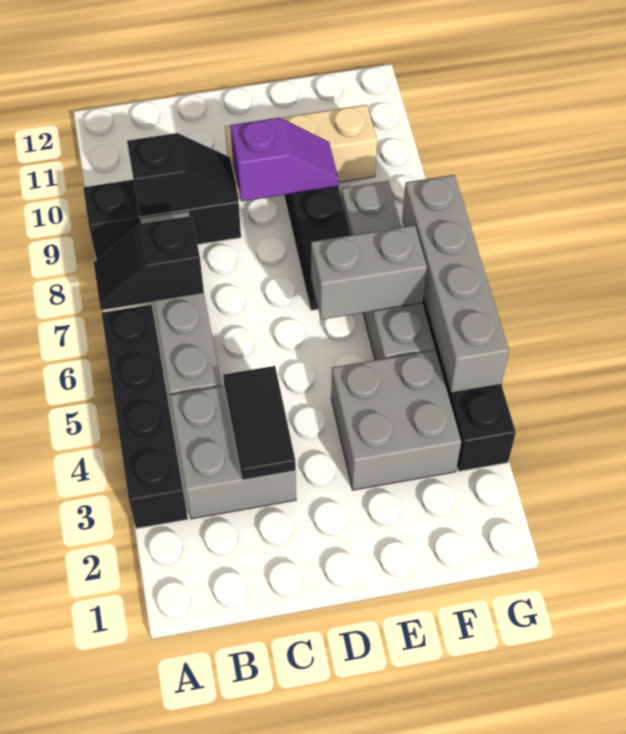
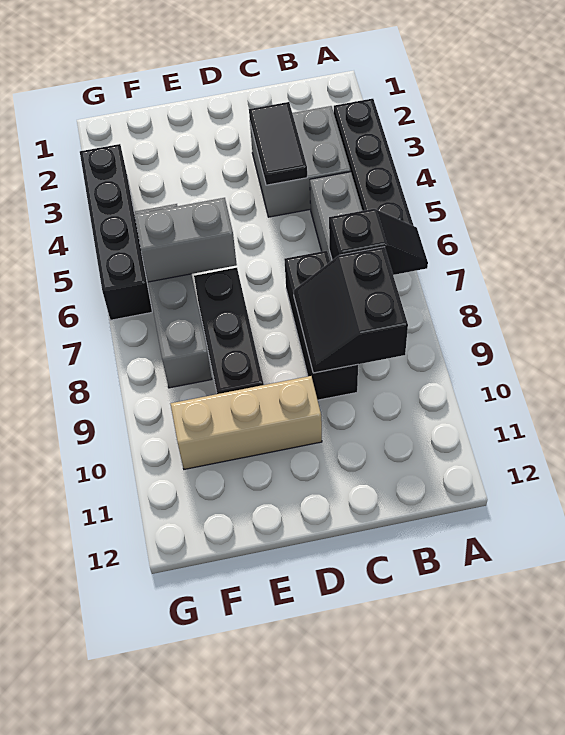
black brick A9:C9 level 1 -> black brick C7:C9 level 1
black slope B9:C9 level 2 top B -> black slope B8:C9 level 2 top B
purple slope D9:E9 level 2 top D -> none
grey brick E3:F4 level 1 -> none
grey brick G4:G7 level 2 -> none

